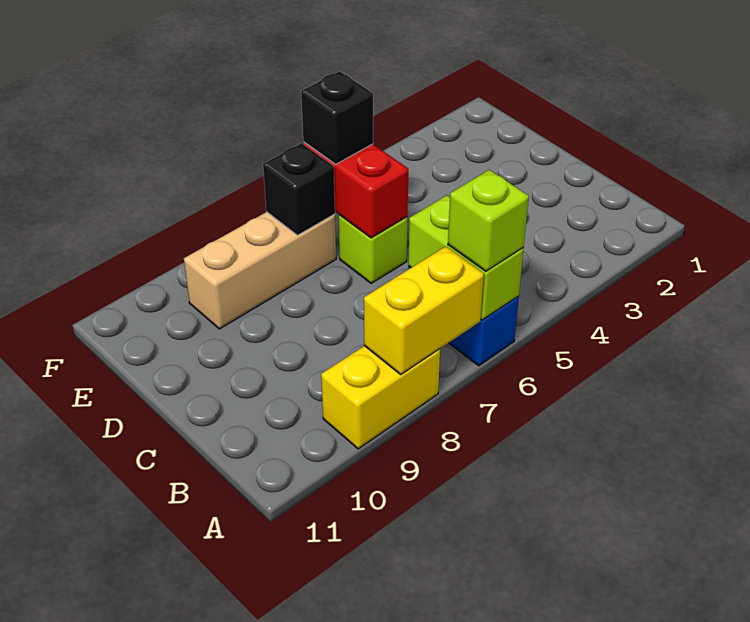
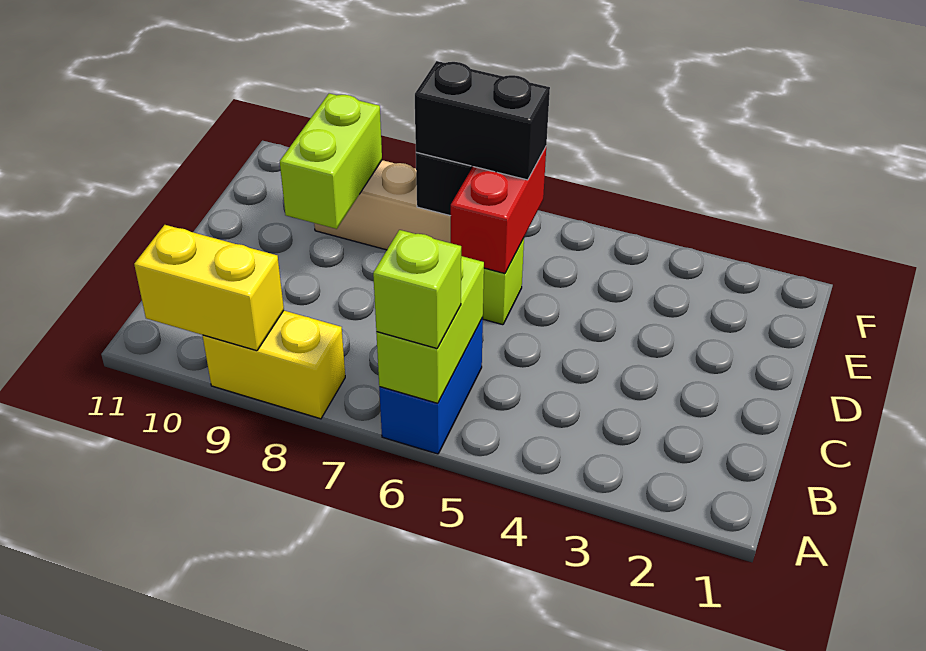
yellow brick A7:A8 level 2 -> yellow brick A9:A10 level 2
none -> lime brick D9:E9 level 2
black brick E6 level 3 -> black brick E6:E7 level 3

